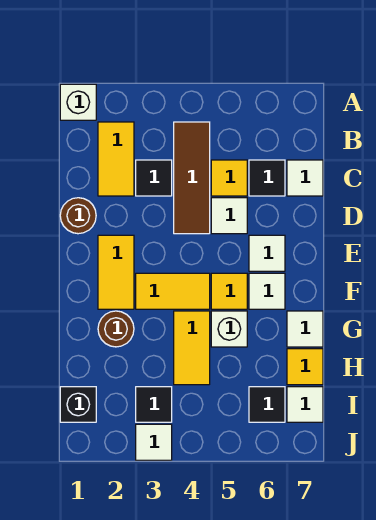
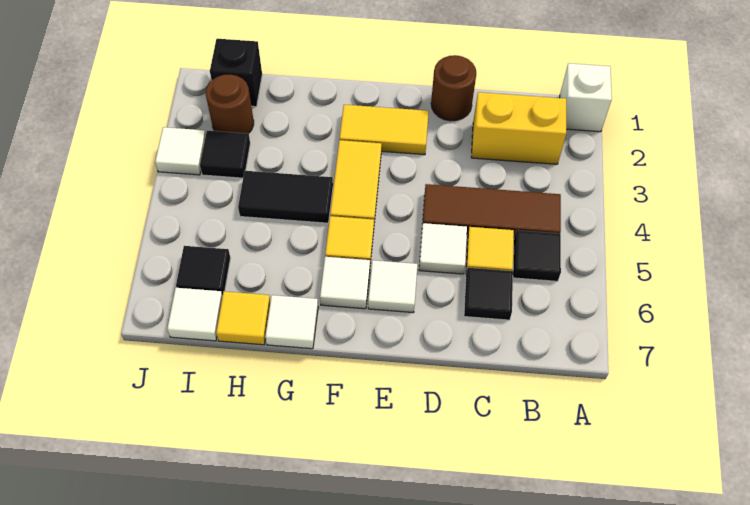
yellow tile B2:C2 level 1 -> yellow brick B2:C2 level 1
black tile C3 level 1 -> black tile B5 level 1
white tile C7 level 1 -> none
brown round brick G2 level 1 -> brown round brick I2 level 1
yellow tile G4:H4 level 1 -> black tile G4:H4 level 1
white brick G5 level 1 -> none

